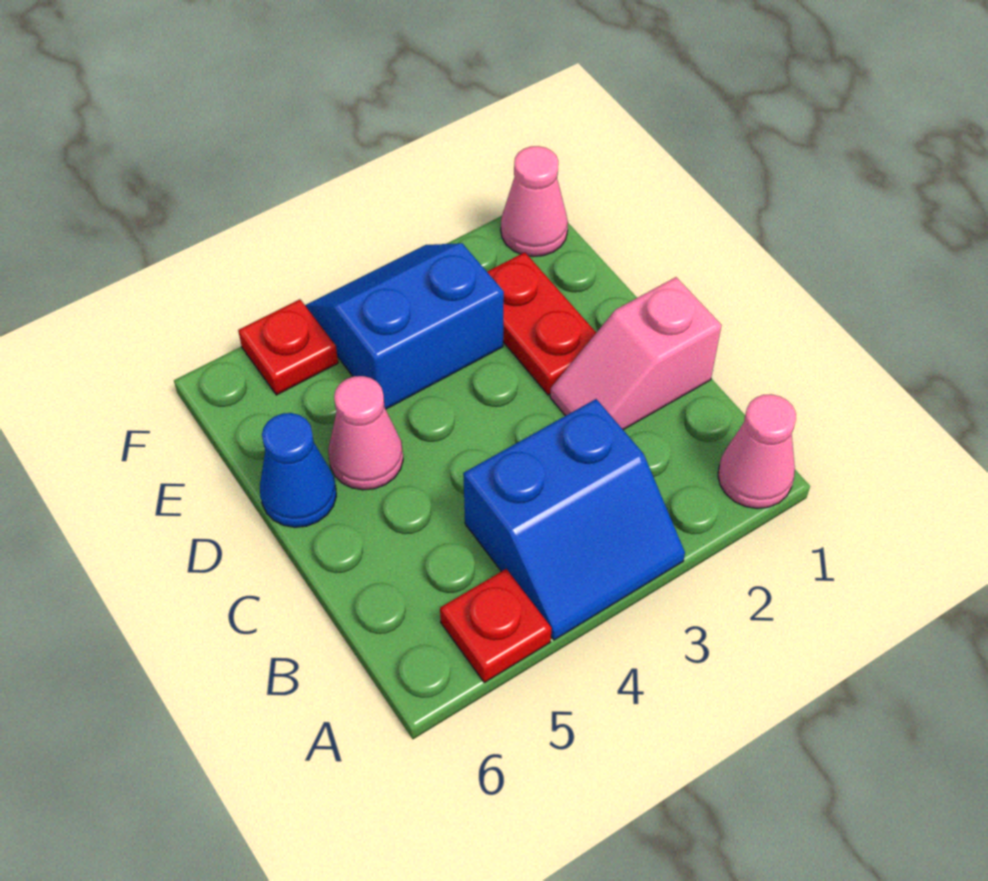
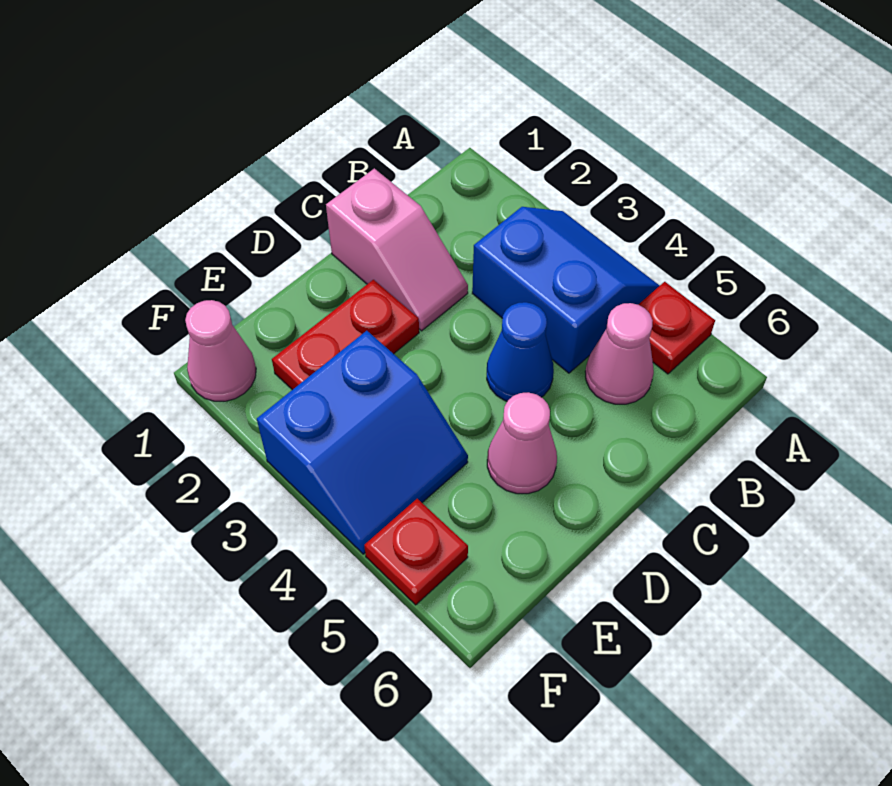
pink cone A1 level 1 -> pink cone B5 level 1
blue cone D6 level 1 -> blue cone C4 level 1
blue slope E3:F4 level 1 top E -> blue slope E3:F4 level 1 top 3

